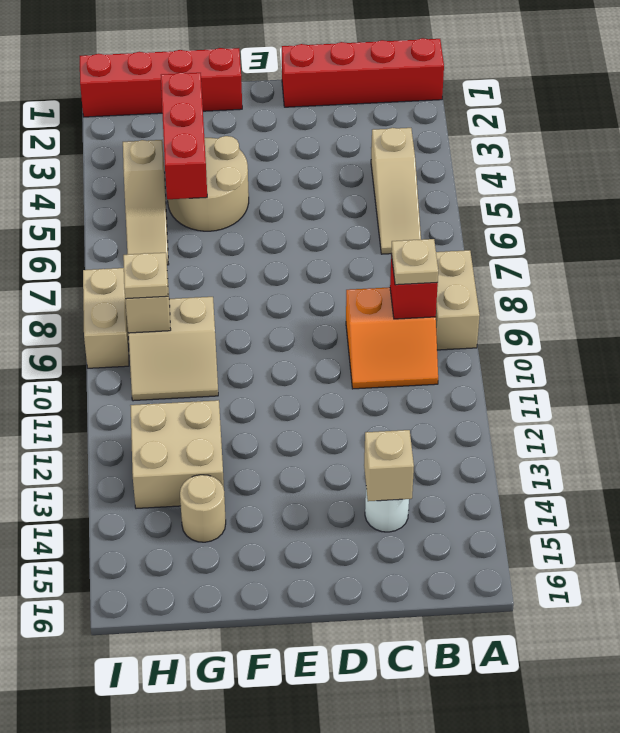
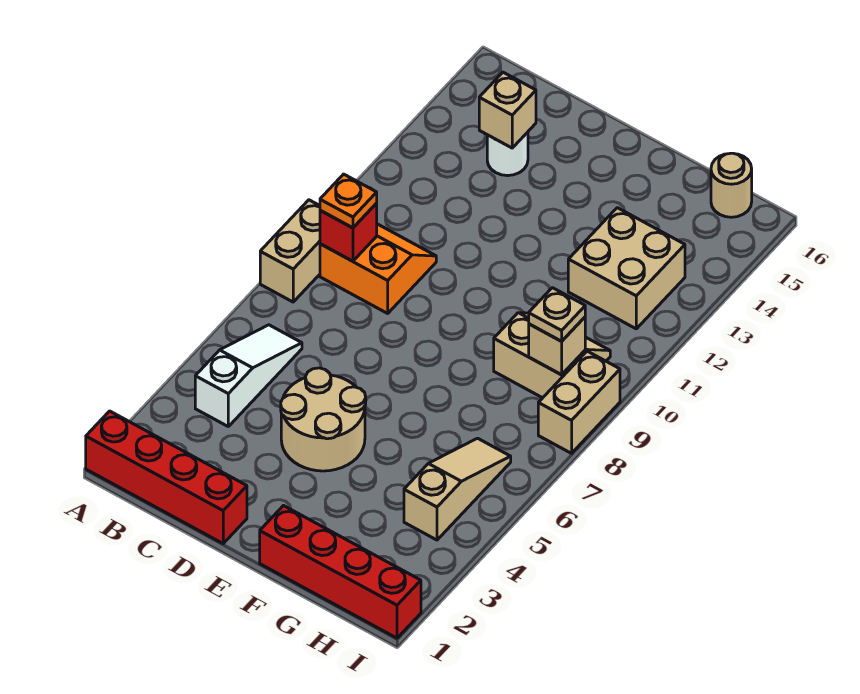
tan slope B4:B6 level 1 top 4 -> white slope B4:B6 level 1 top 4
tan plate B9 level 3 -> orange plate B9 level 3
tan round brick F4:G5 level 1 -> tan round brick D4:E5 level 1
red brick G3:G5 level 2 -> none
tan round brick G14 level 1 -> tan round brick H16 level 1

